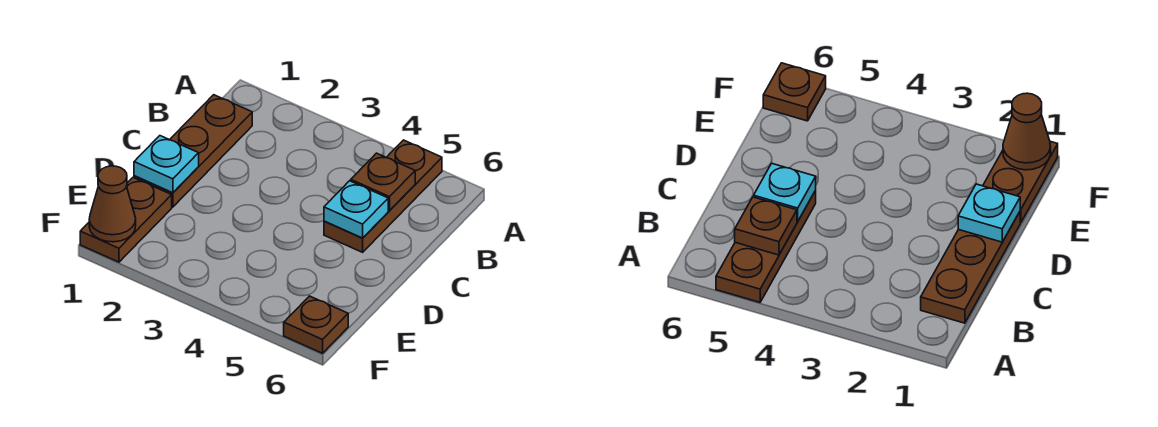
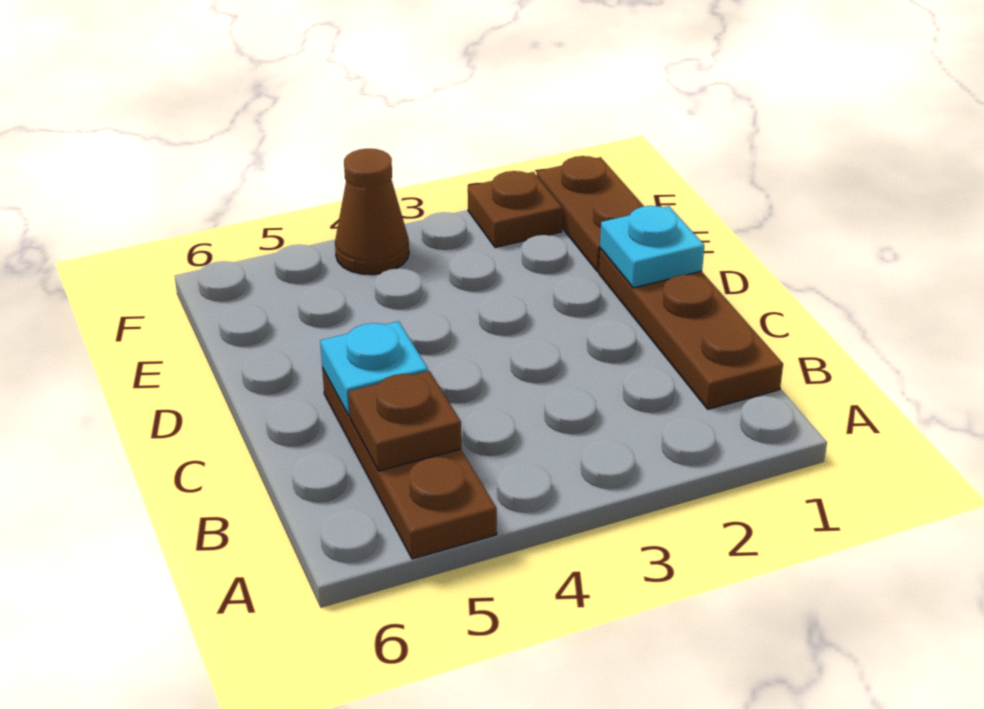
brown cone F1 level 2 -> brown cone F4 level 1
brown plate F6 level 1 -> brown plate F2 level 1

